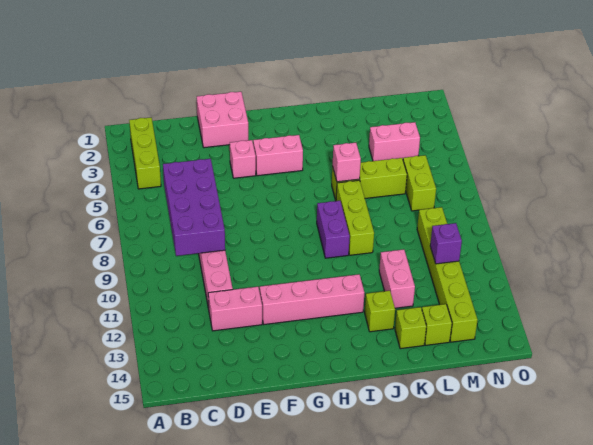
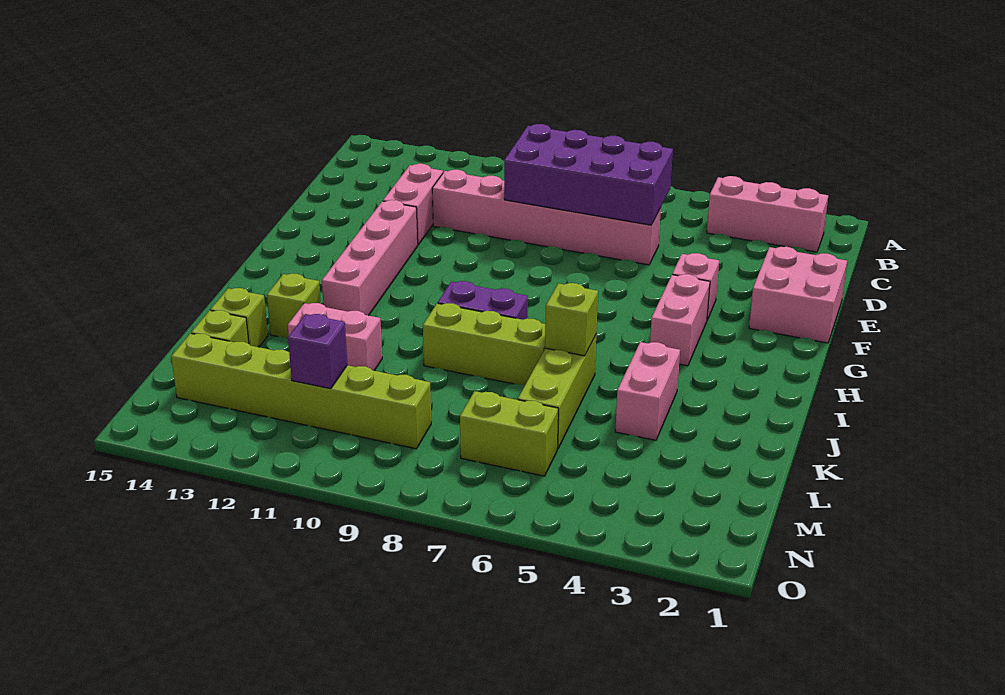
lime brick B2:B4 level 1 -> pink brick B2:B4 level 1
pink brick J6 level 2 -> lime brick J6 level 2
pink brick L4:M4 level 1 -> pink brick J4:K4 level 1

